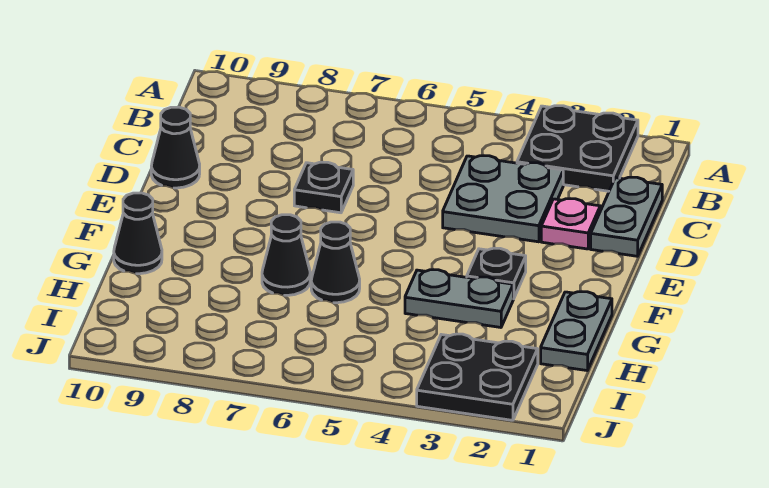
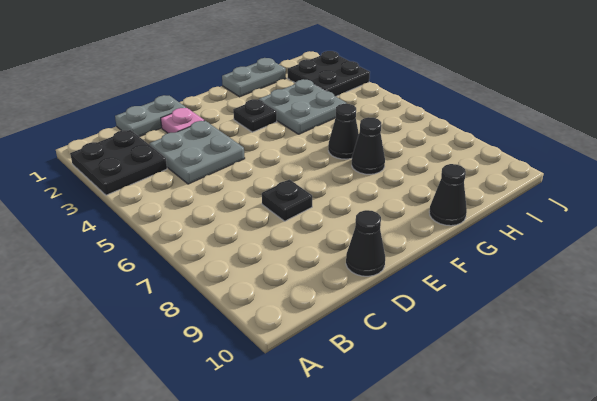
grey plate G3:G4 level 1 -> grey plate G3:H4 level 1

